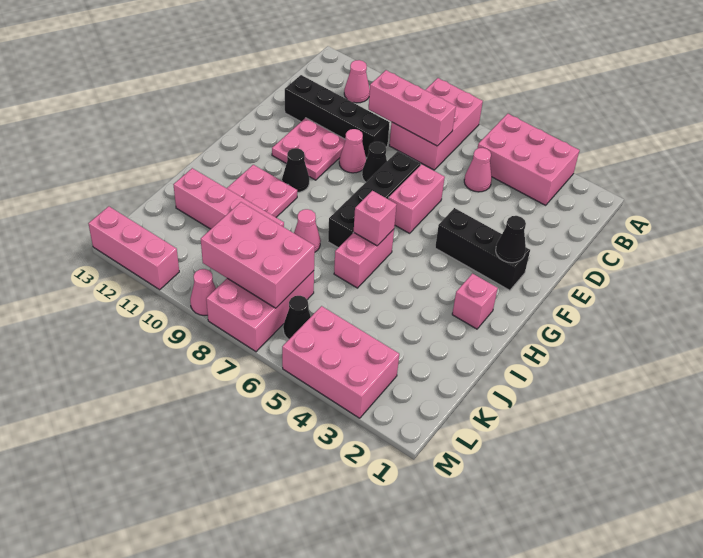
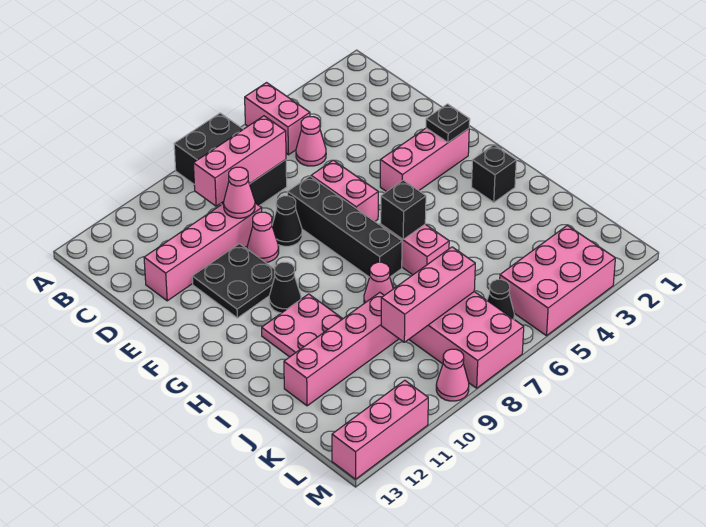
pink brick A3:B5 level 1 -> pink brick A5:B5 level 1
pink brick A7:C8 level 1 -> black brick A7:C8 level 1
pink cone B11 level 1 -> pink cone D9 level 2
black brick D9:D12 level 1 -> pink brick D9:D12 level 1
pink plate E10:F11 level 1 -> black plate E10:F11 level 1
black brick F2:F4 level 1 -> pink brick F2:F4 level 1
black cone F2 level 2 -> black plate F2 level 2
pink brick H2 level 1 -> black brick H2 level 1
pink brick H6 level 2 -> black brick H6 level 2
pink brick K7:L9 level 2 -> pink brick K7:K9 level 2

